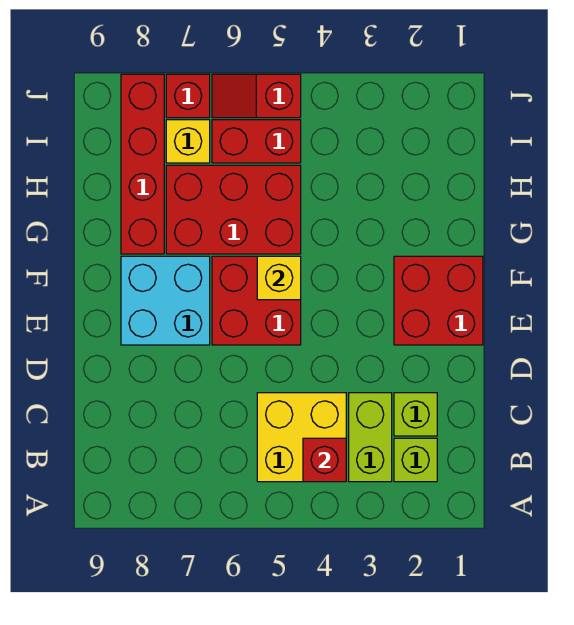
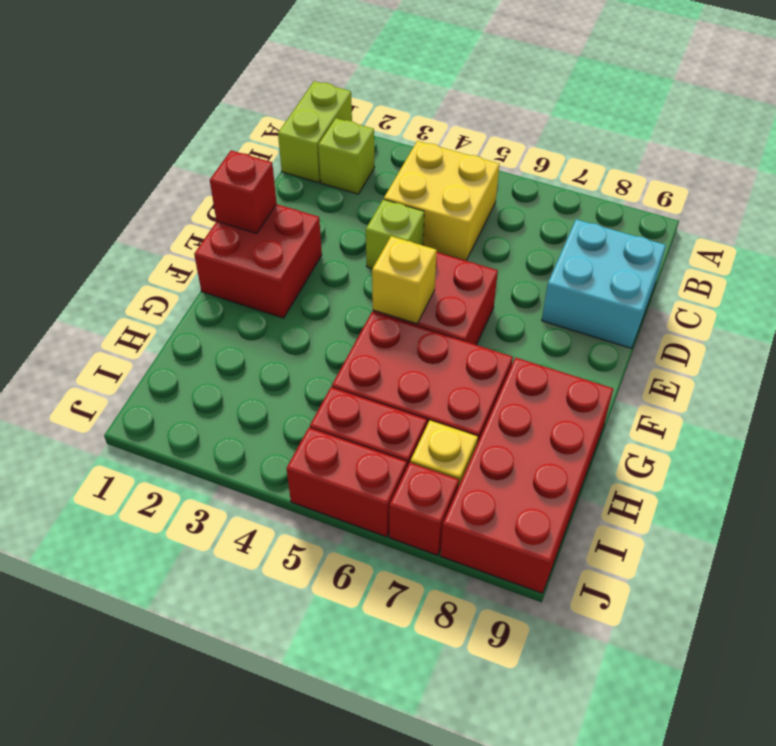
lime brick B3:C3 level 1 -> lime brick A1:B1 level 1
red brick B4 level 2 -> red brick E1 level 2
lime brick C2 level 1 -> lime brick D4 level 1
cyan brick E7:F8 level 1 -> cyan brick C8:D9 level 1
red brick G8:J8 level 1 -> red brick G8:J9 level 1
red slope J5:J6 level 1 top 5 -> red brick J5:J6 level 1

